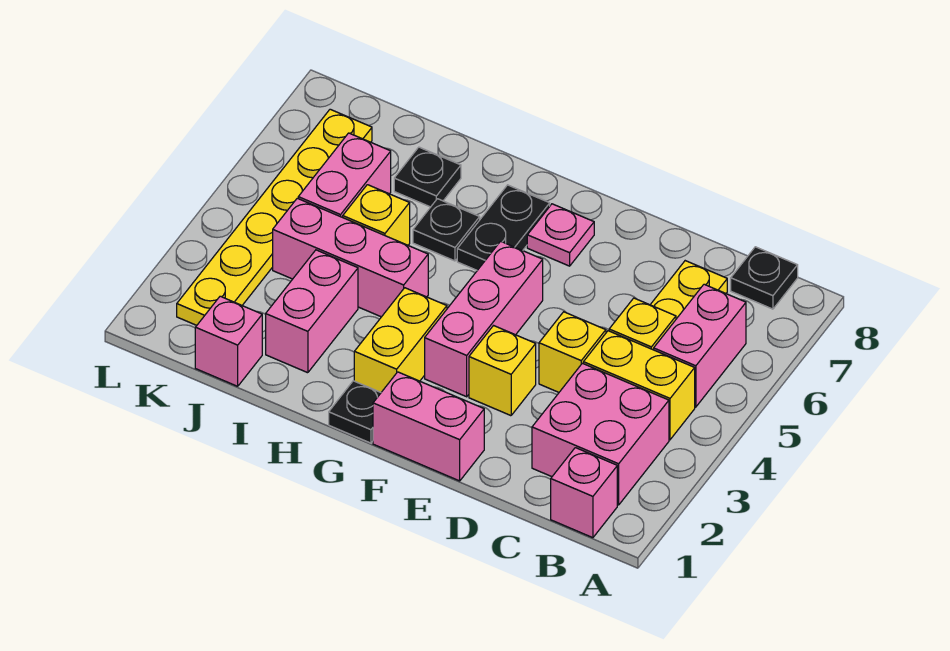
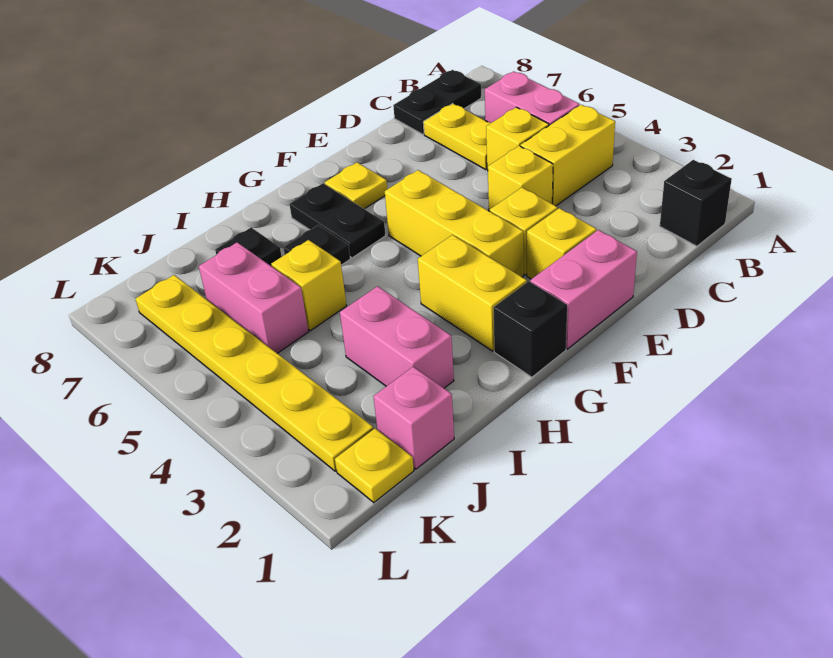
pink brick B1 level 1 -> black brick B1 level 1
pink brick B2:C3 level 1 -> none
black plate B8 level 1 -> black plate B8:C8 level 1
none -> yellow brick E2 level 1
pink brick F3:F5 level 1 -> yellow brick F3:F5 level 1
pink plate F7 level 1 -> yellow plate F7 level 1
black plate G1 level 1 -> black brick G1 level 1
pink brick H4:J4 level 1 -> none
none -> yellow plate K1 level 1

